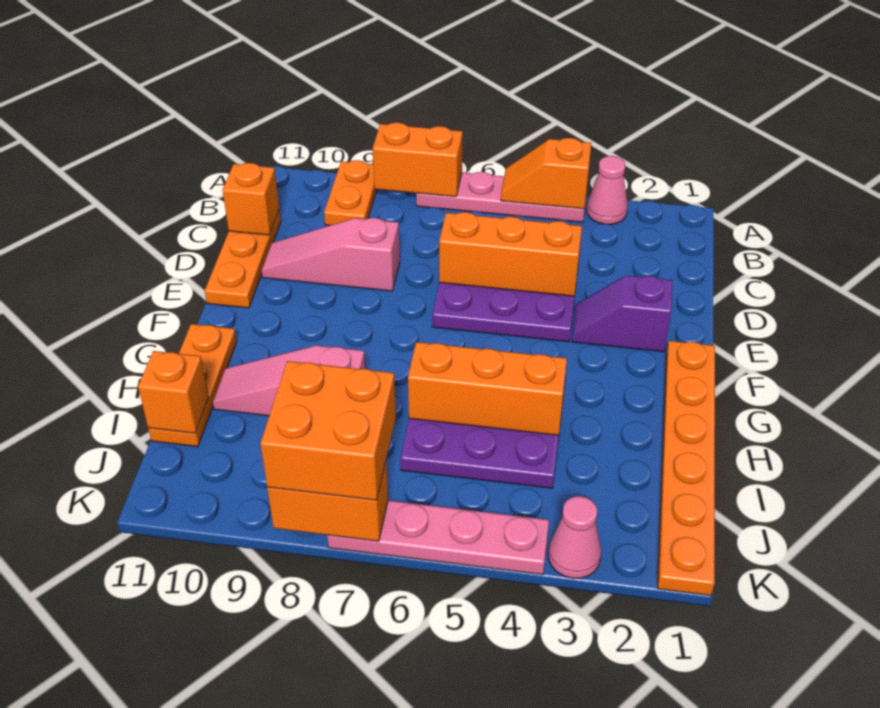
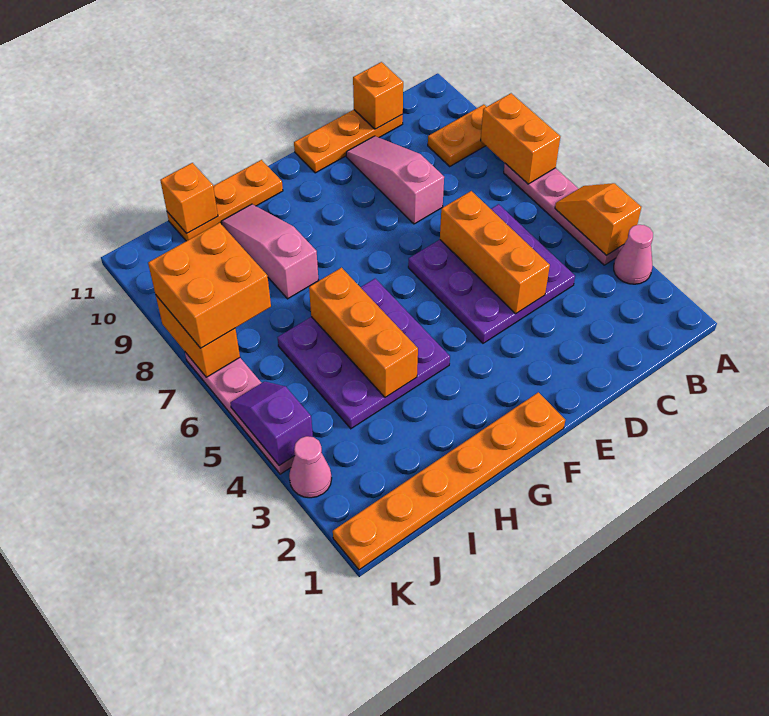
purple slope E2:E3 level 1 top 2 -> purple slope K4:K5 level 2 top 4

